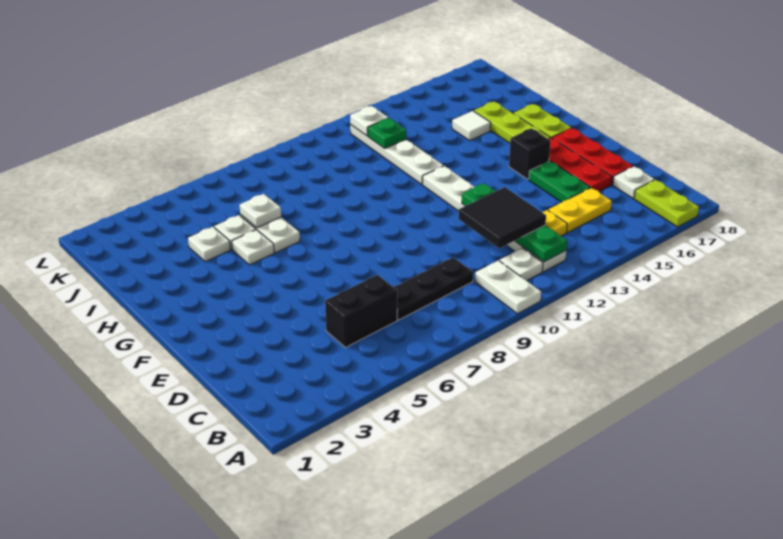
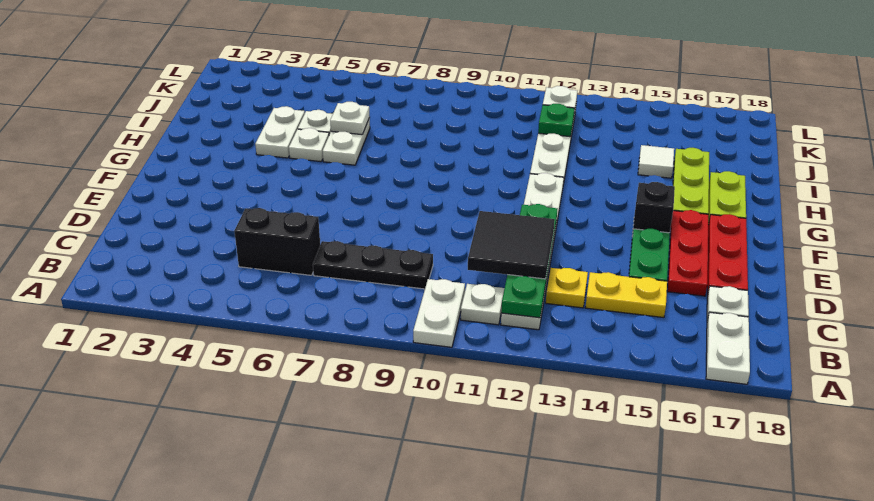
lime plate A17:B17 level 1 -> white plate A17:B17 level 1
white plate I4 level 1 -> white plate H4:I4 level 1

